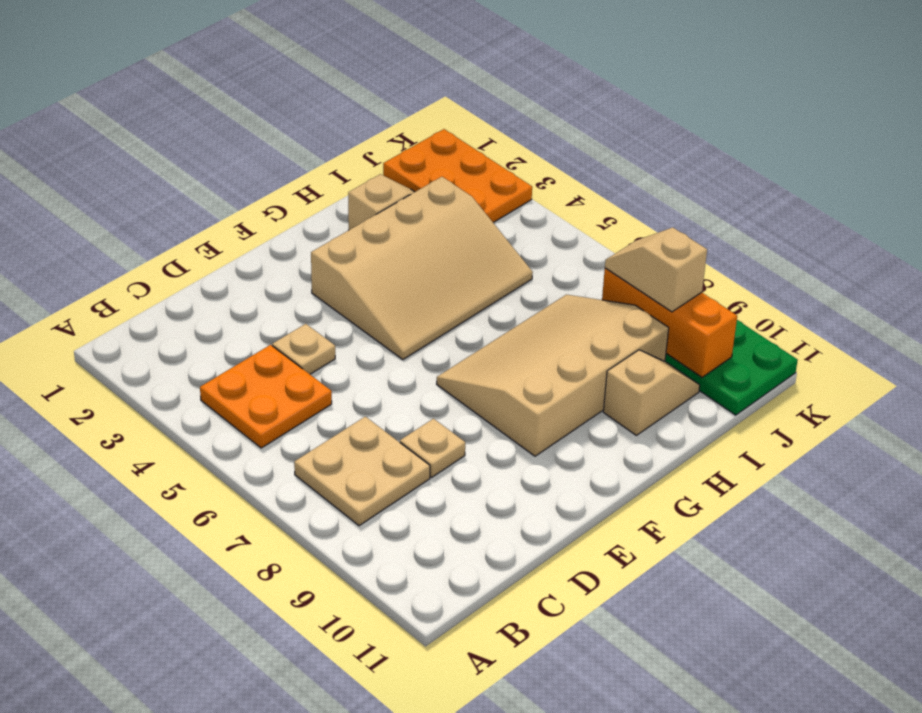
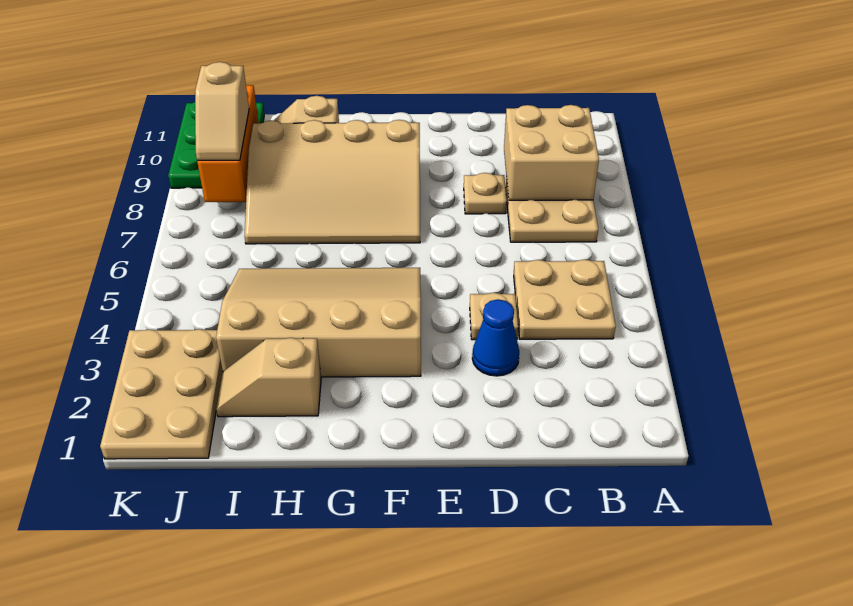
orange plate B4:C5 level 1 -> tan plate B4:C5 level 1
none -> tan brick B8:C9 level 2
none -> blue cone D3 level 1
orange plate J1:K3 level 1 -> tan plate J1:K3 level 1

